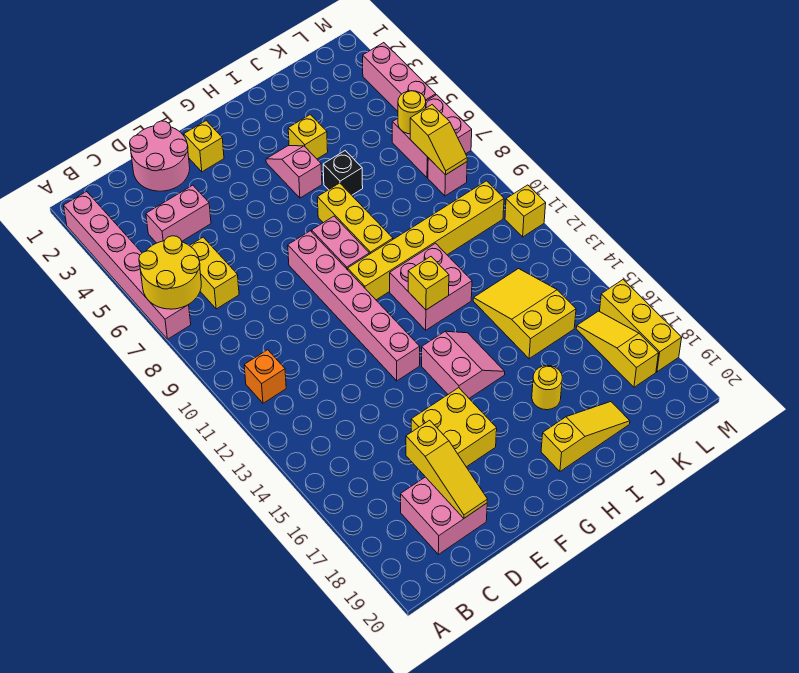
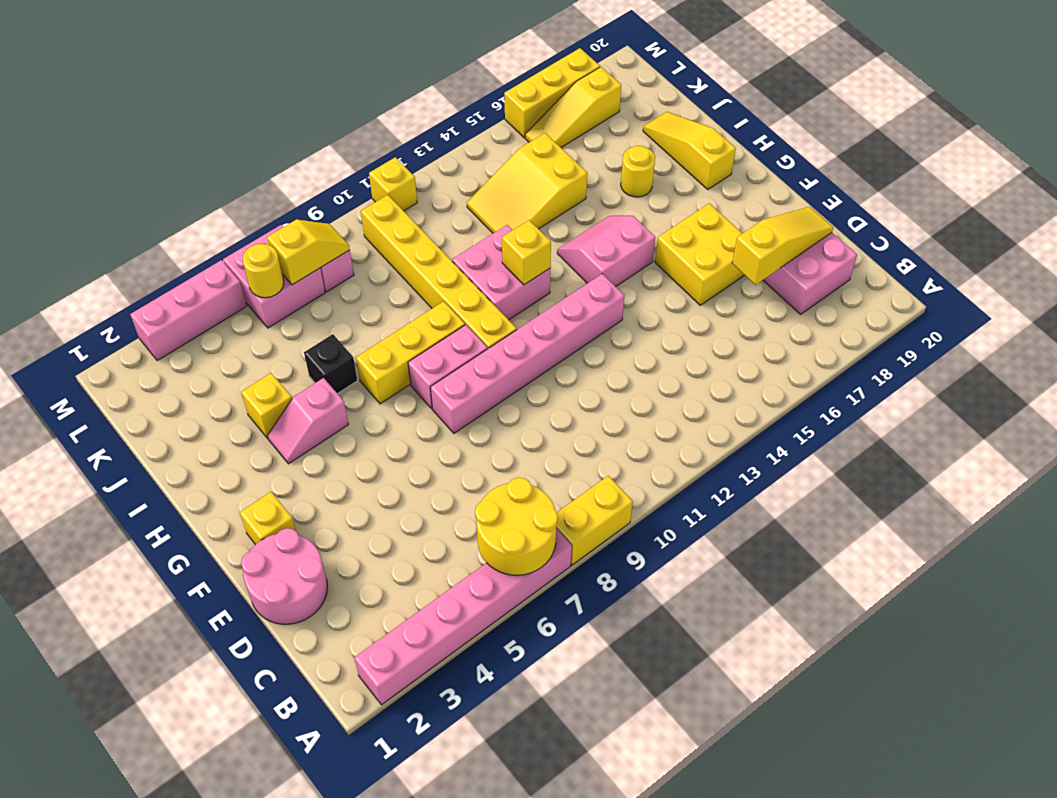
orange brick B11 level 1 -> none
pink brick C4:D4 level 1 -> none
yellow brick C6:C7 level 1 -> yellow brick A8:A9 level 1

